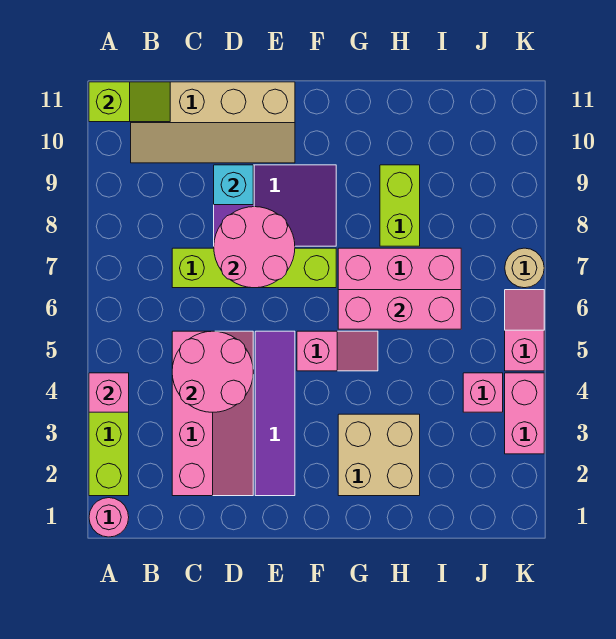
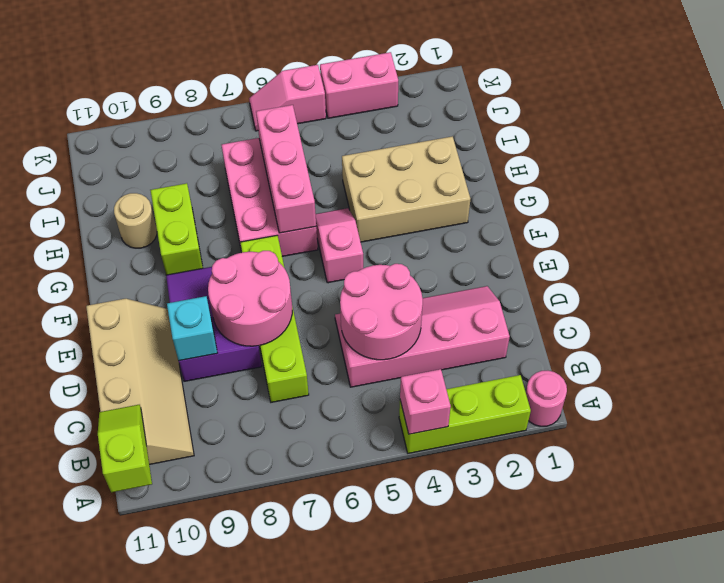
purple tile E2:E5 level 1 -> none
tan brick G2:H3 level 1 -> tan brick G2:H4 level 1
lime brick H8:H9 level 1 -> lime brick G9:H9 level 1
pink brick J4 level 1 -> none
tan round brick K7 level 1 -> tan round brick H10 level 1

